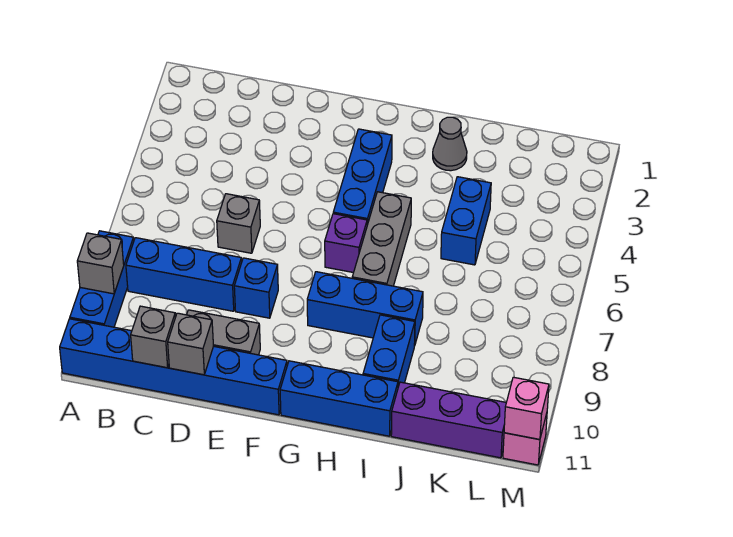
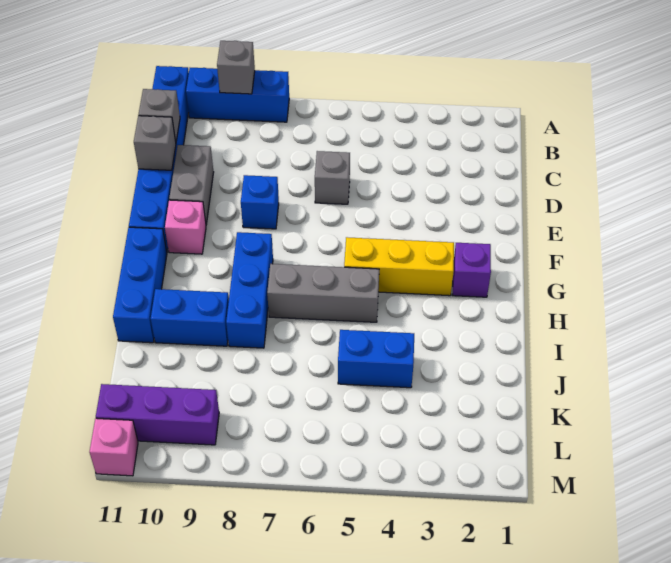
blue brick B8:D8 level 1 -> none
blue brick G3:G5 level 1 -> yellow brick G3:G5 level 1
purple brick G6 level 1 -> purple brick G2 level 1
grey cone I2 level 1 -> none
purple brick J11:L11 level 1 -> purple brick L9:L11 level 1
pink brick M11 level 2 -> pink brick F10 level 1

